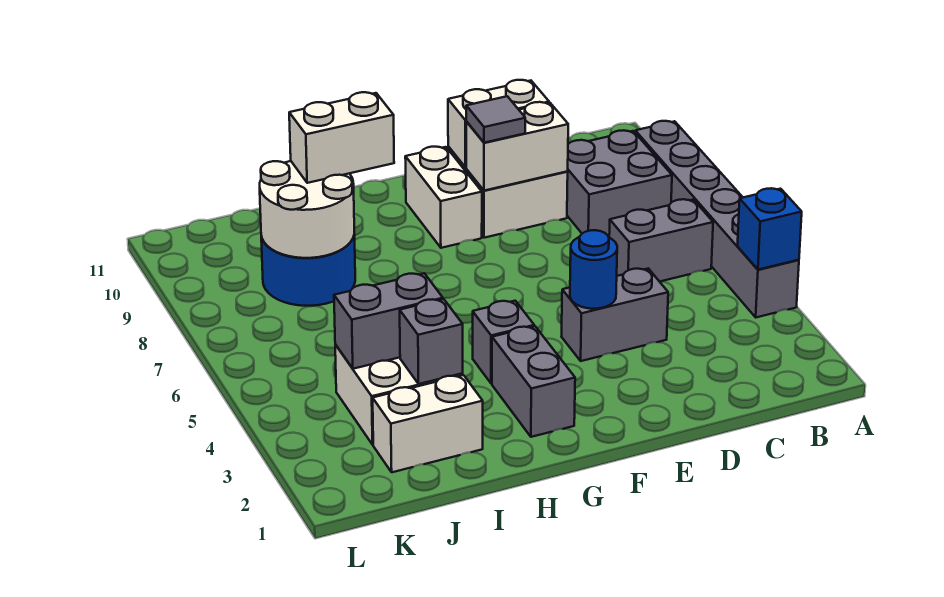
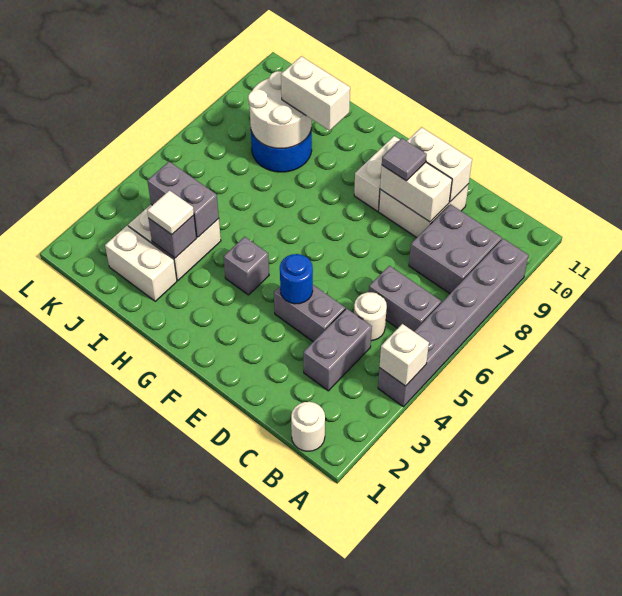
blue brick A4 level 2 -> white brick A4 level 2
none -> white round brick B1 level 1
none -> white round brick C5 level 1
grey brick G2:G3 level 1 -> grey brick C3:C4 level 1
none -> white tile I3 level 3

